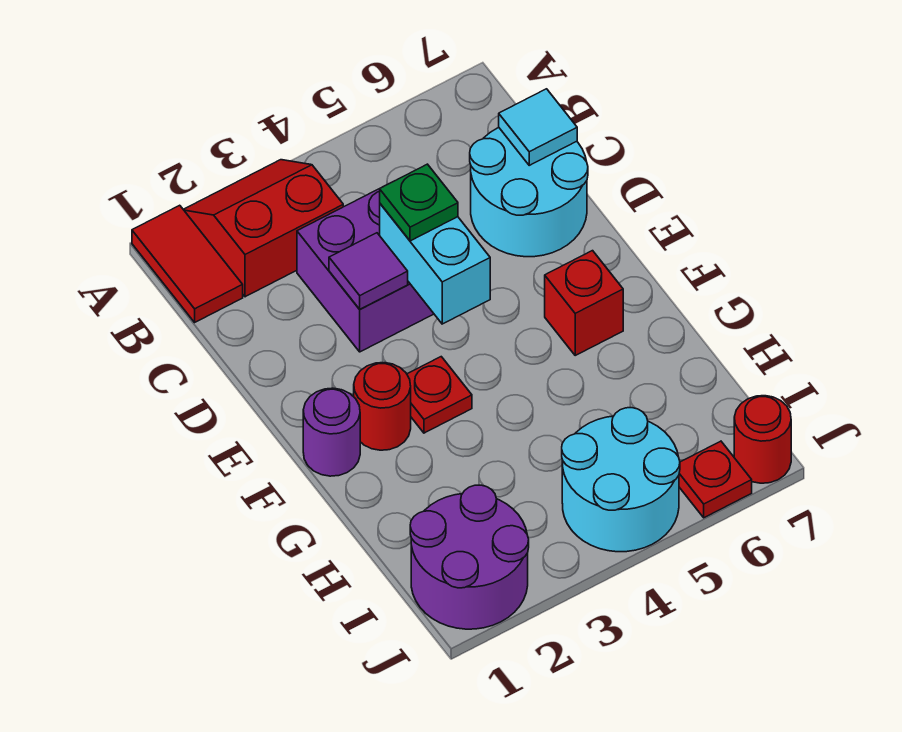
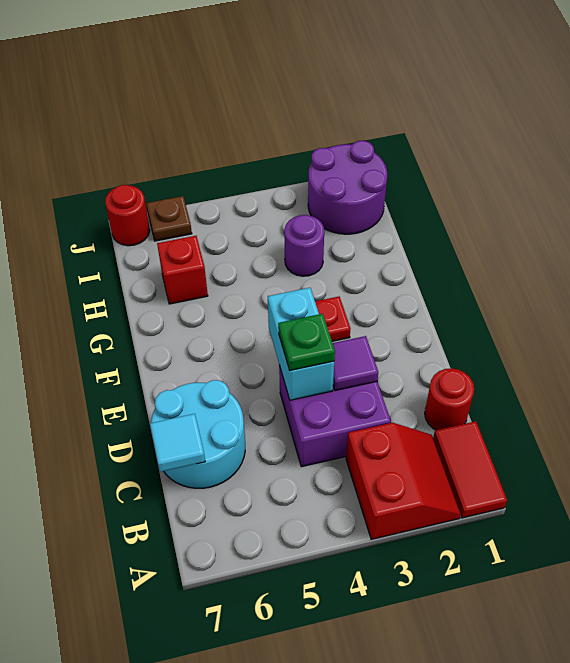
red slope A2:B3 level 1 top B -> red slope A2:B3 level 1 top 3
purple round brick F1 level 1 -> purple round brick H3 level 1
red round brick F2 level 1 -> red round brick C1 level 1
red brick F6 level 1 -> red brick H6 level 1
cyan round brick I4:J5 level 1 -> none
red plate J6 level 1 -> brown plate J6 level 1

